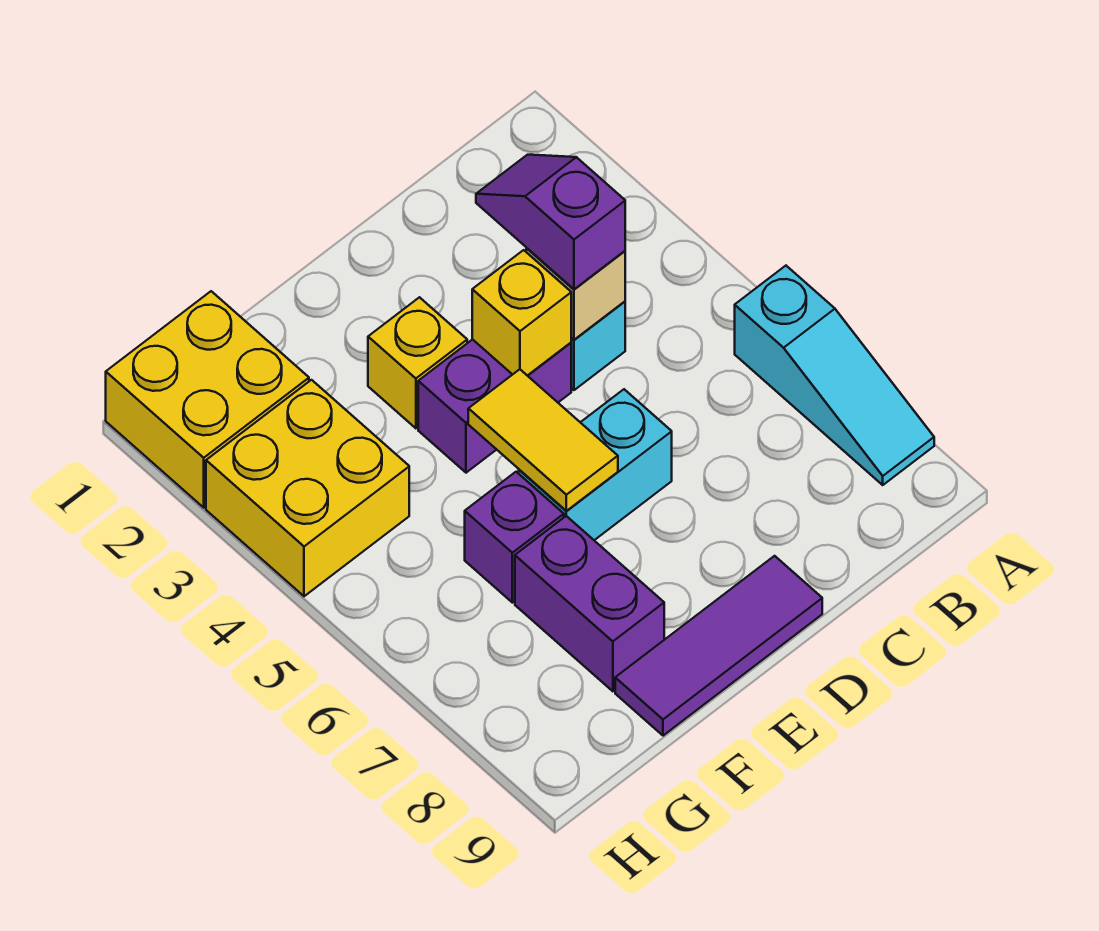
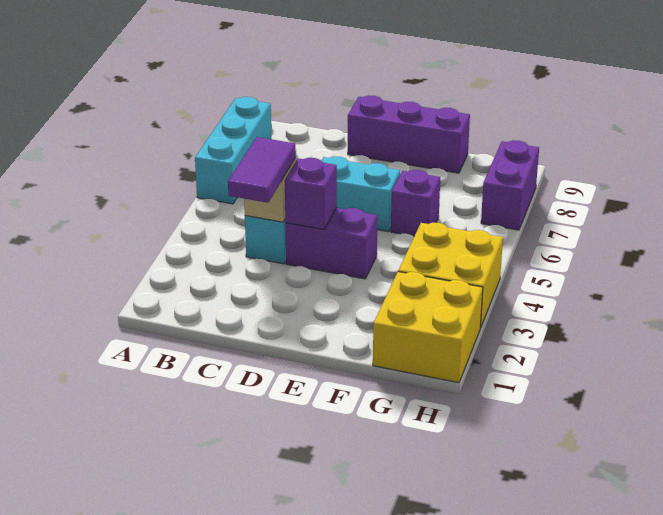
cyan slope A6:A8 level 1 top 6 -> cyan brick A6:A8 level 1
purple slope C3:C4 level 3 top 4 -> purple tile C3:C4 level 3
yellow brick D4 level 2 -> purple brick D4 level 2
purple tile D9:F9 level 1 -> purple brick D9:F9 level 1
yellow brick E3 level 1 -> none
yellow tile E5:E6 level 2 -> none
purple brick F7:F8 level 1 -> purple brick H7:H8 level 1

